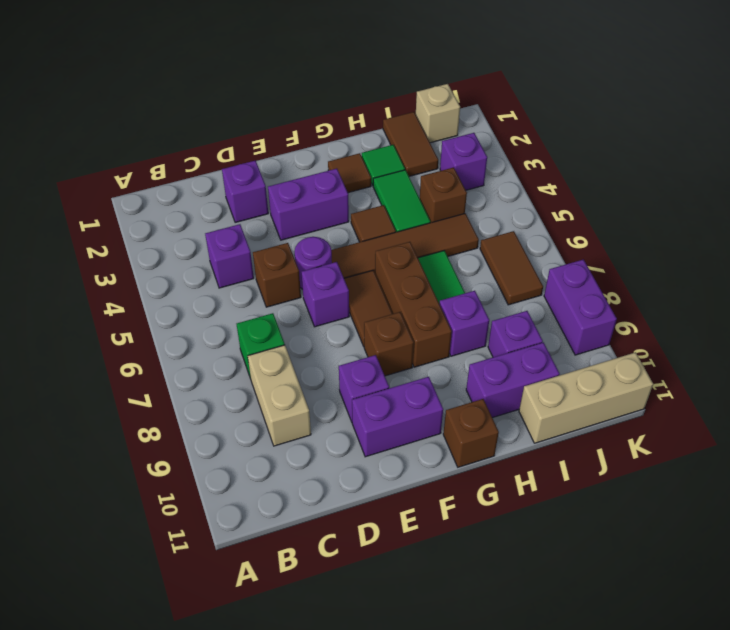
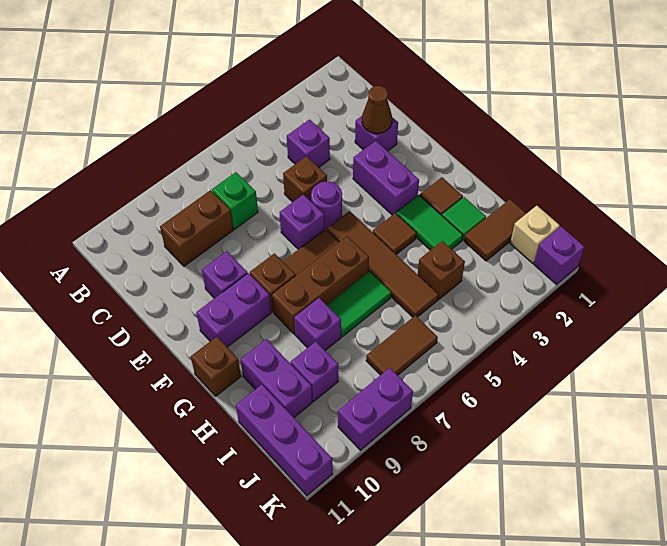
tan brick C8:C9 level 1 -> brown brick C8:C9 level 1
none -> brown cone D2 level 2
purple brick E10:F10 level 1 -> purple brick F9:F10 level 1
green tile H3:H4 level 1 -> green tile G3:H3 level 1
tan brick I11:K11 level 1 -> purple brick I11:K11 level 1
purple brick J3 level 1 -> purple brick K1 level 1

